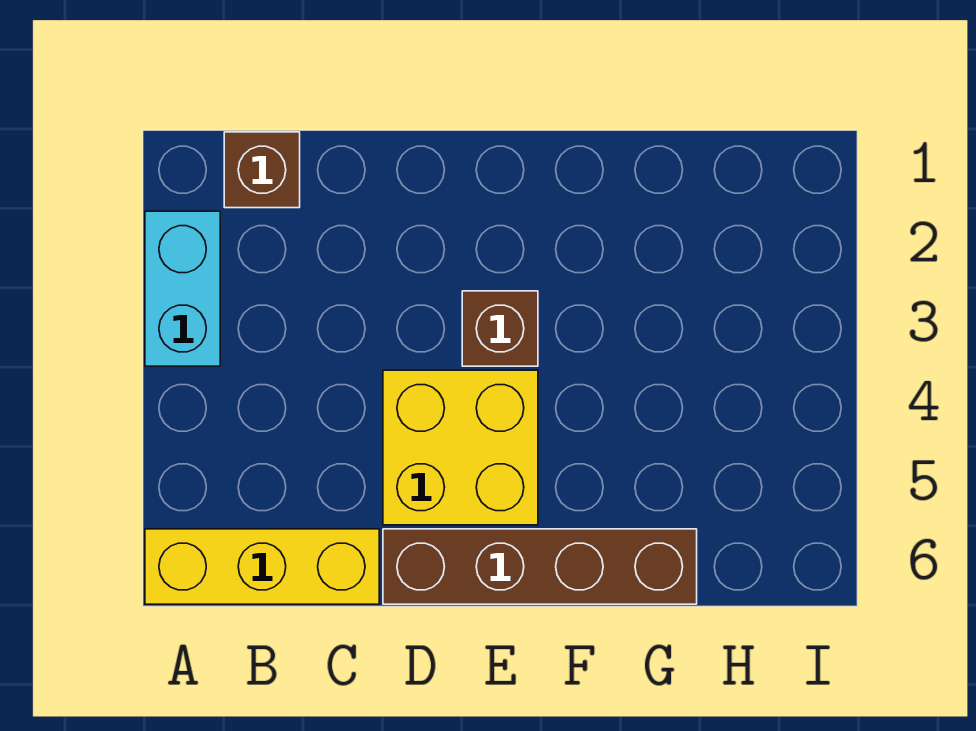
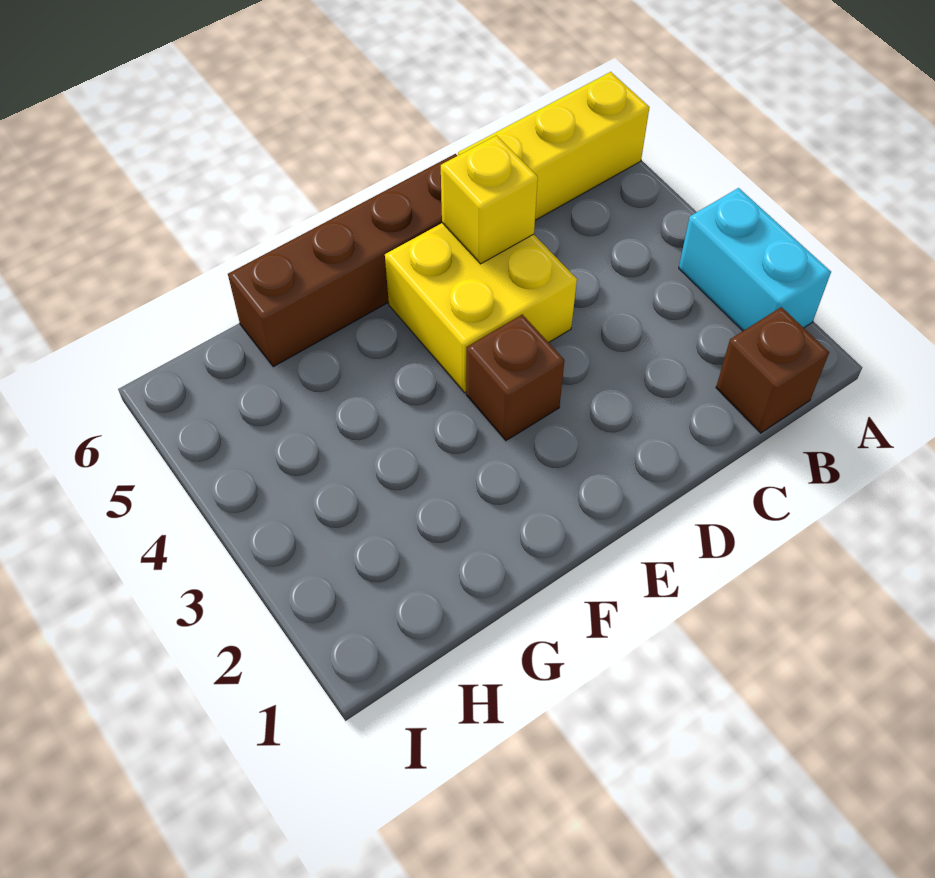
none -> yellow brick D5 level 2

